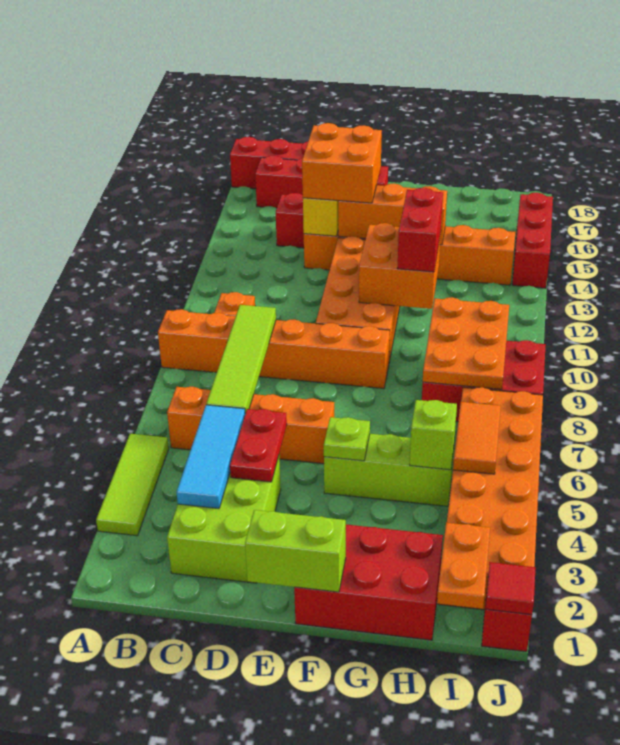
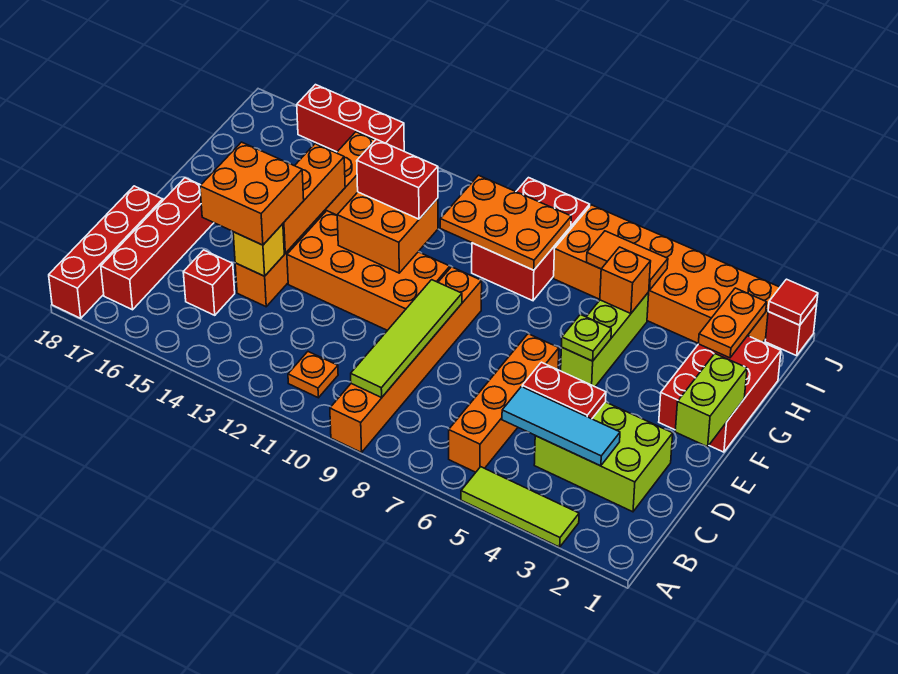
lime tile C6:C9 level 2 -> lime tile B9:E9 level 2
lime brick H5 level 2 -> orange brick H5 level 2
orange plate I1:I2 level 2 -> orange plate H2:I2 level 2

